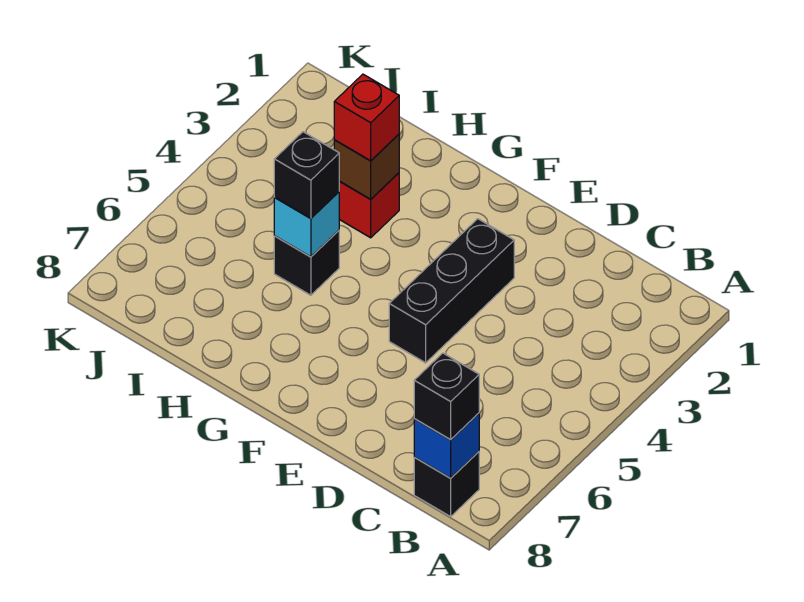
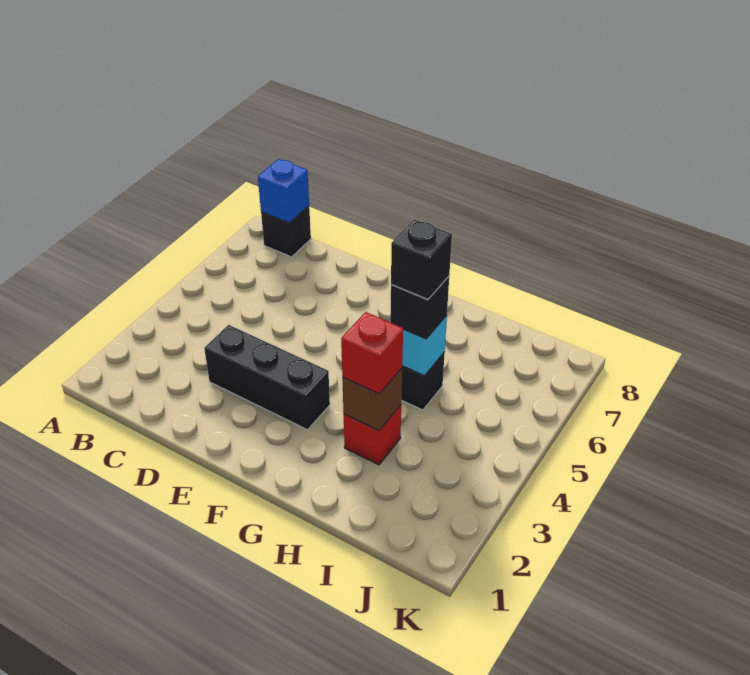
black brick B8 level 3 -> black brick H5 level 4
black brick E3:E5 level 1 -> black brick D3:F3 level 1

